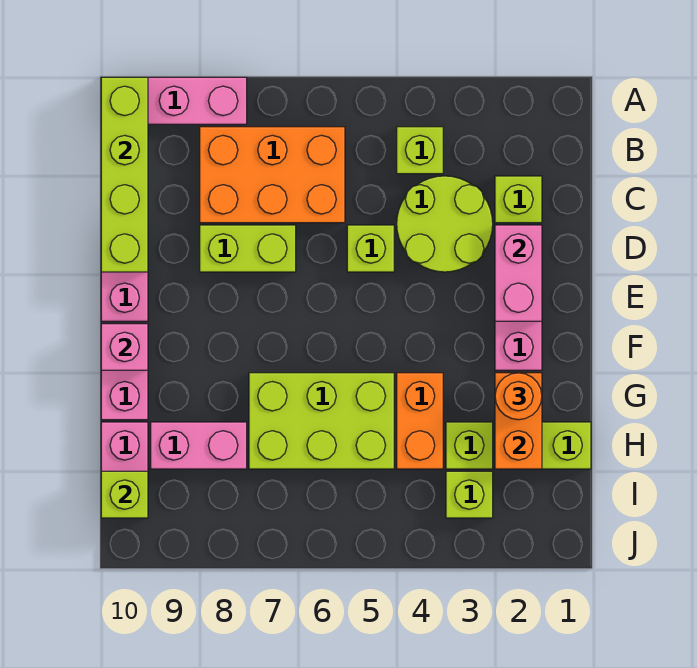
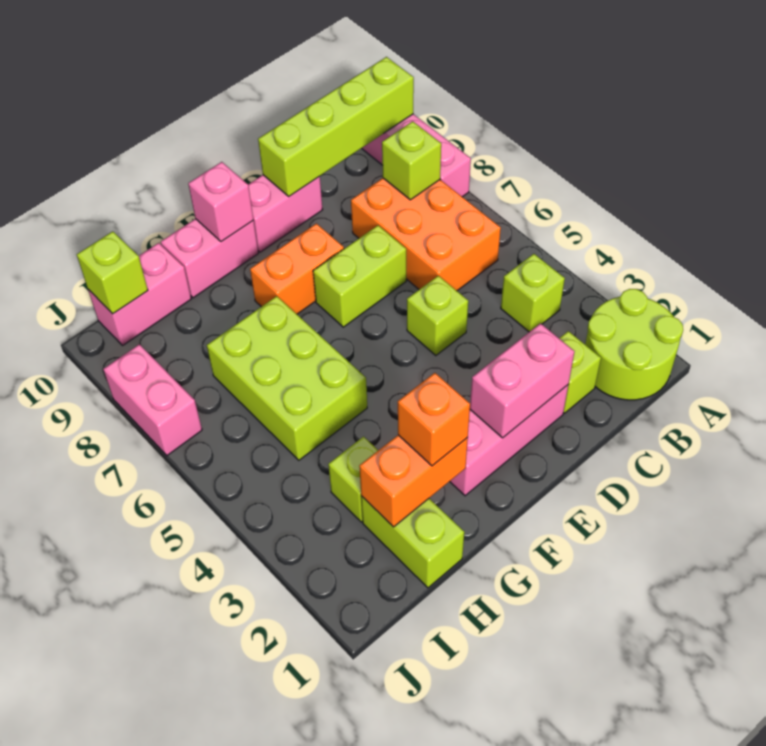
lime round brick C3:D4 level 1 -> lime round brick A1:B2 level 1
lime brick D7:D8 level 1 -> lime brick D7:E7 level 1
orange round brick G2 level 3 -> orange brick G2 level 3
orange brick G4:H4 level 1 -> orange brick E8:F8 level 1
pink brick H8:H9 level 1 -> pink brick J7:J8 level 1
lime brick I3 level 1 -> lime brick B8 level 2

